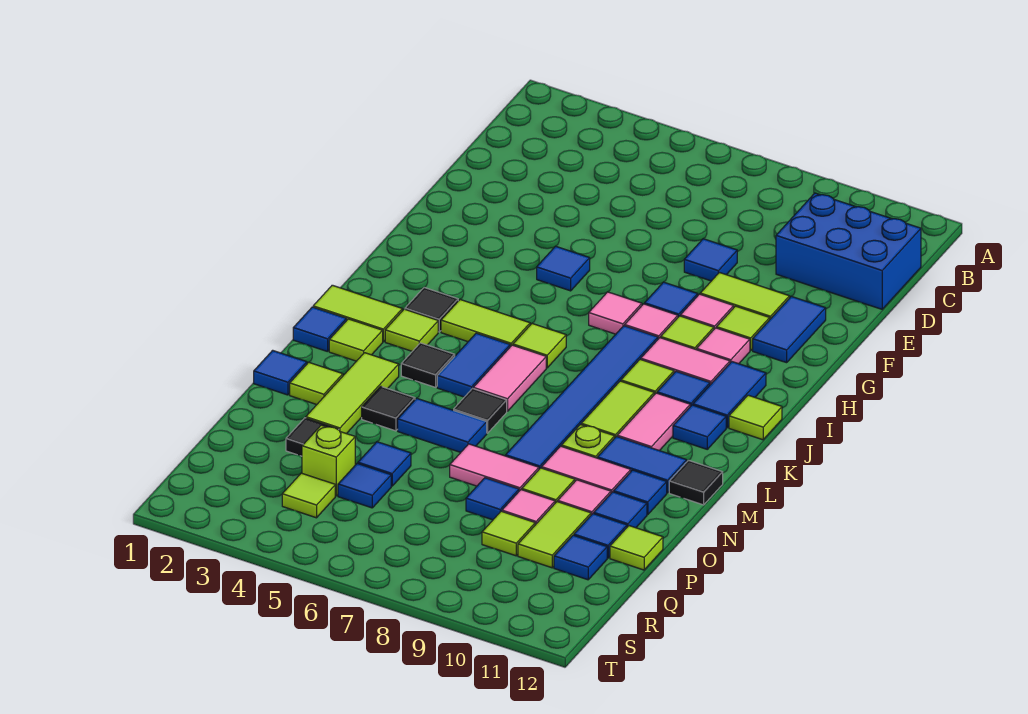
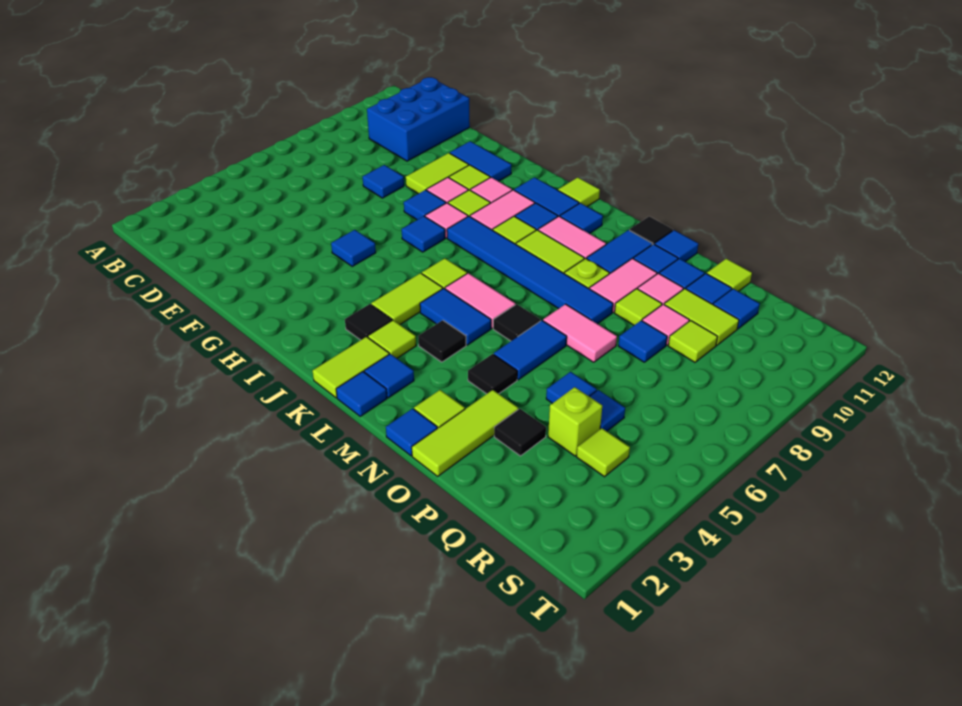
pink tile H7 level 1 -> blue tile H7 level 1
lime tile L2 level 1 -> blue tile L2 level 1
lime tile M3:O3 level 1 -> lime tile O1:O3 level 1
none -> blue tile N12 level 1
pink tile O7:O8 level 1 -> pink tile N7:O7 level 1

